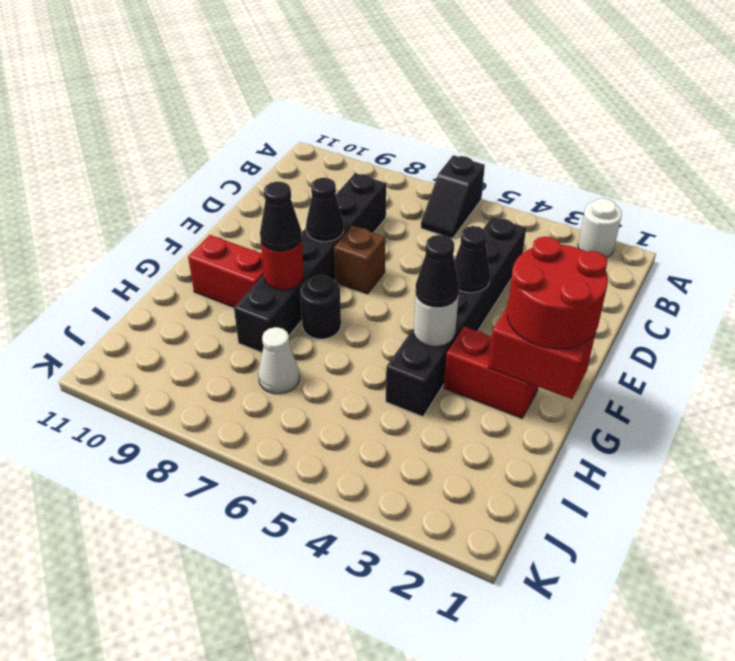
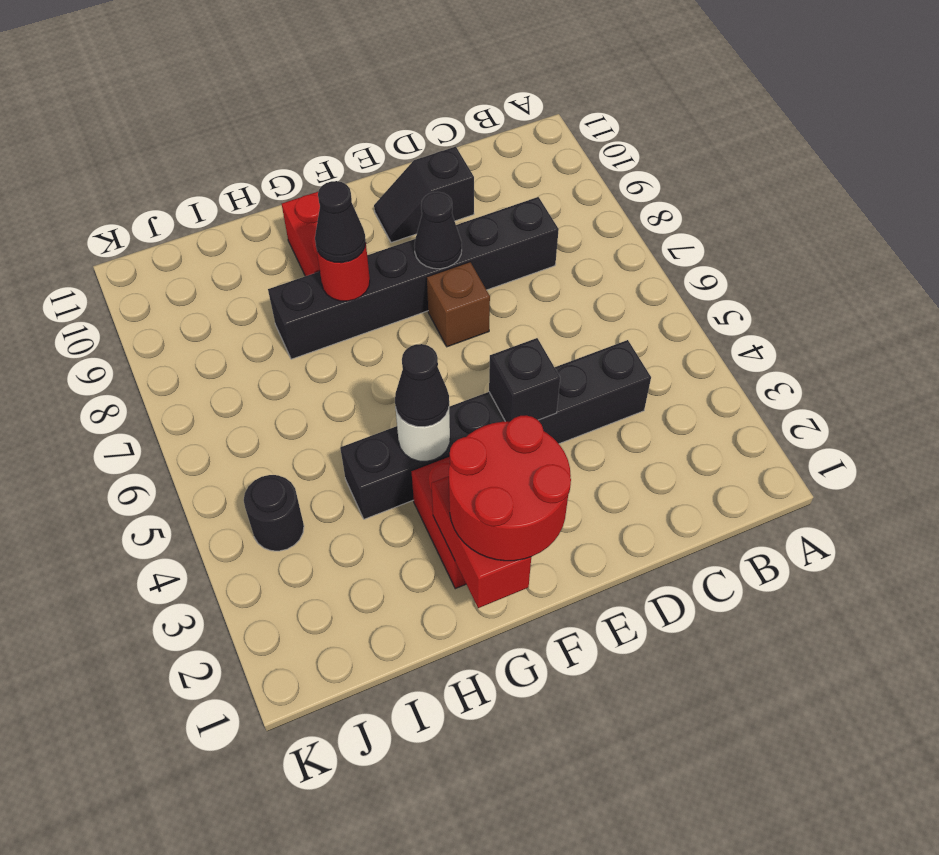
white round brick A2 level 1 -> none
black slope A6:B6 level 1 top A -> black slope D10:E10 level 1 top D
black cone E4 level 2 -> black brick E4 level 2
black round brick G7 level 1 -> black round brick J4 level 1
white cone I7 level 1 -> none

